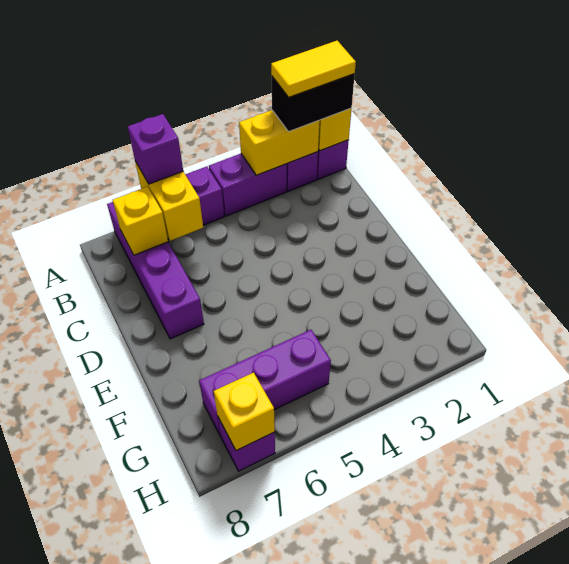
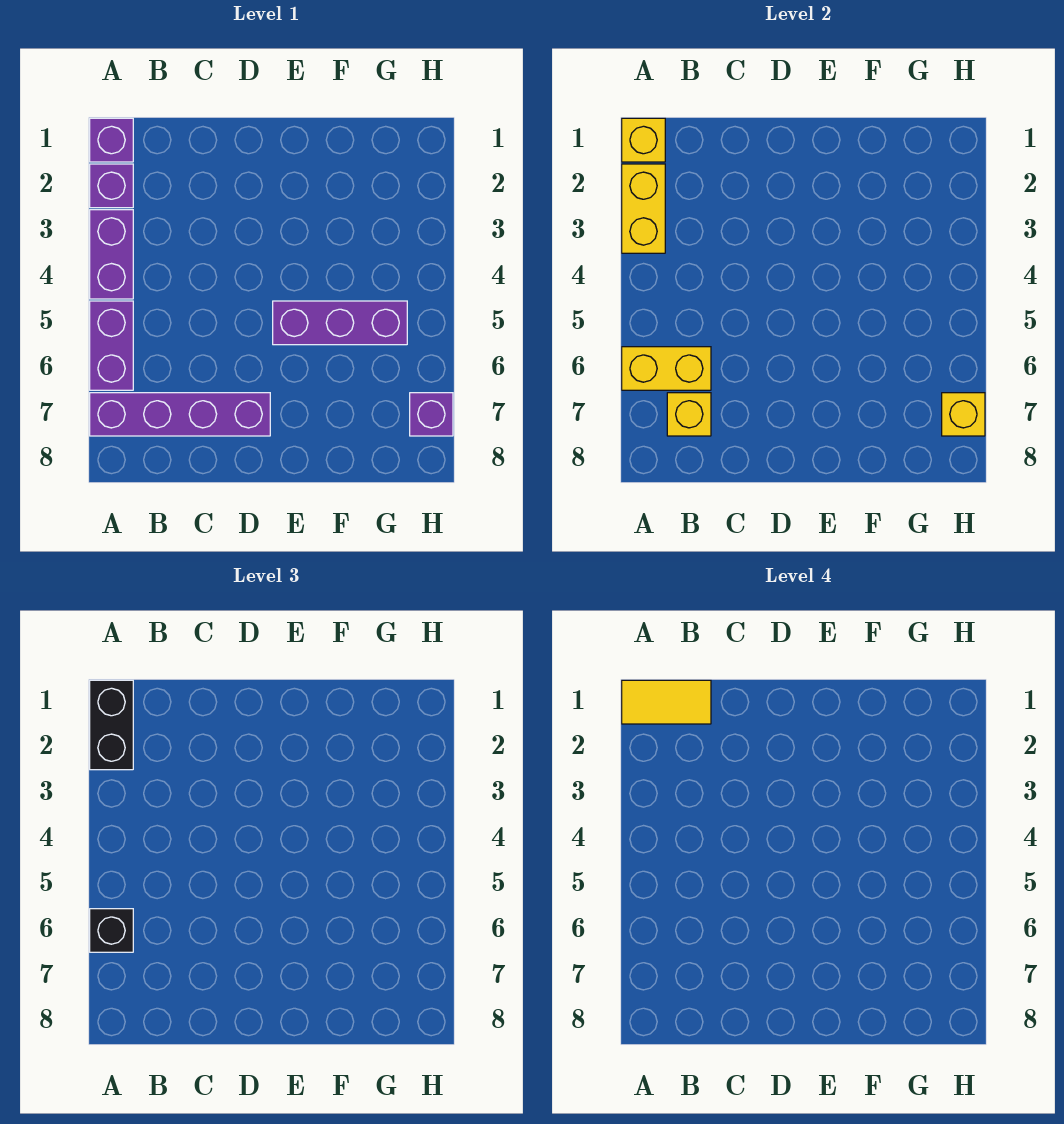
yellow tile A1:A2 level 4 -> yellow tile A1:B1 level 4
purple brick A6 level 3 -> black brick A6 level 3
purple brick G5:G7 level 1 -> purple brick E5:G5 level 1

